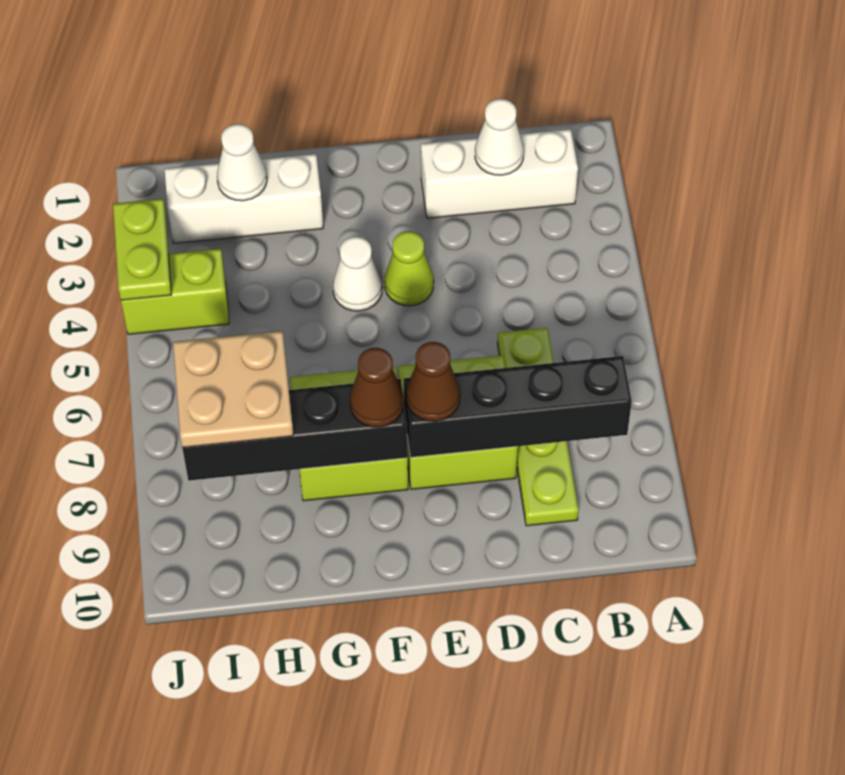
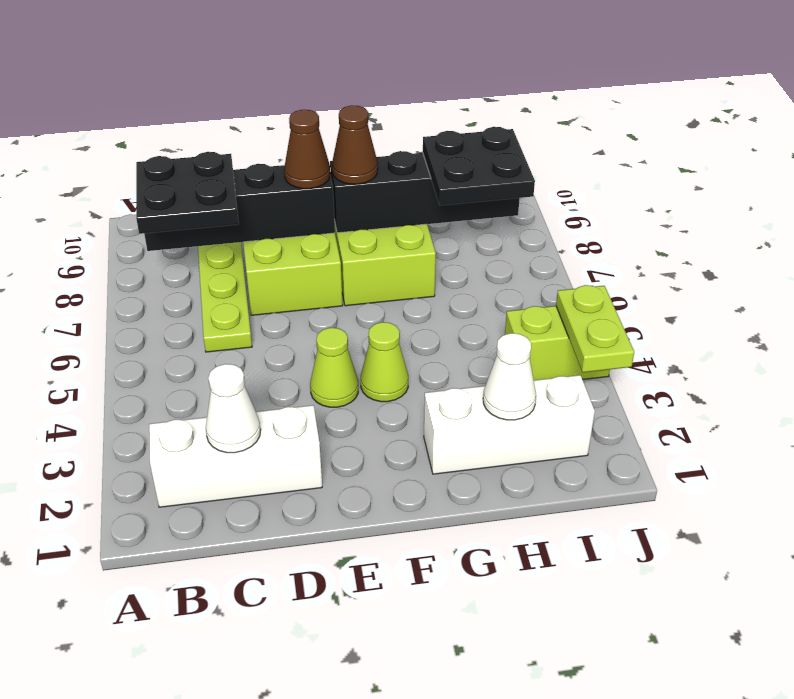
none -> black plate B7:C8 level 3
white cone F4 level 1 -> lime cone F4 level 1
tan plate H7:I8 level 3 -> black plate H7:I8 level 3

